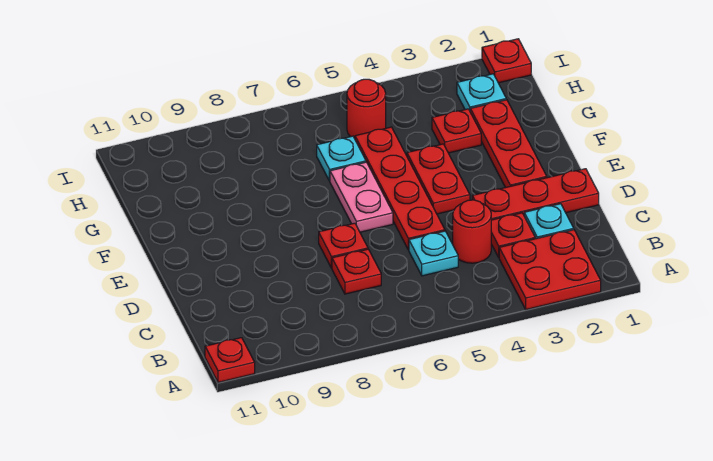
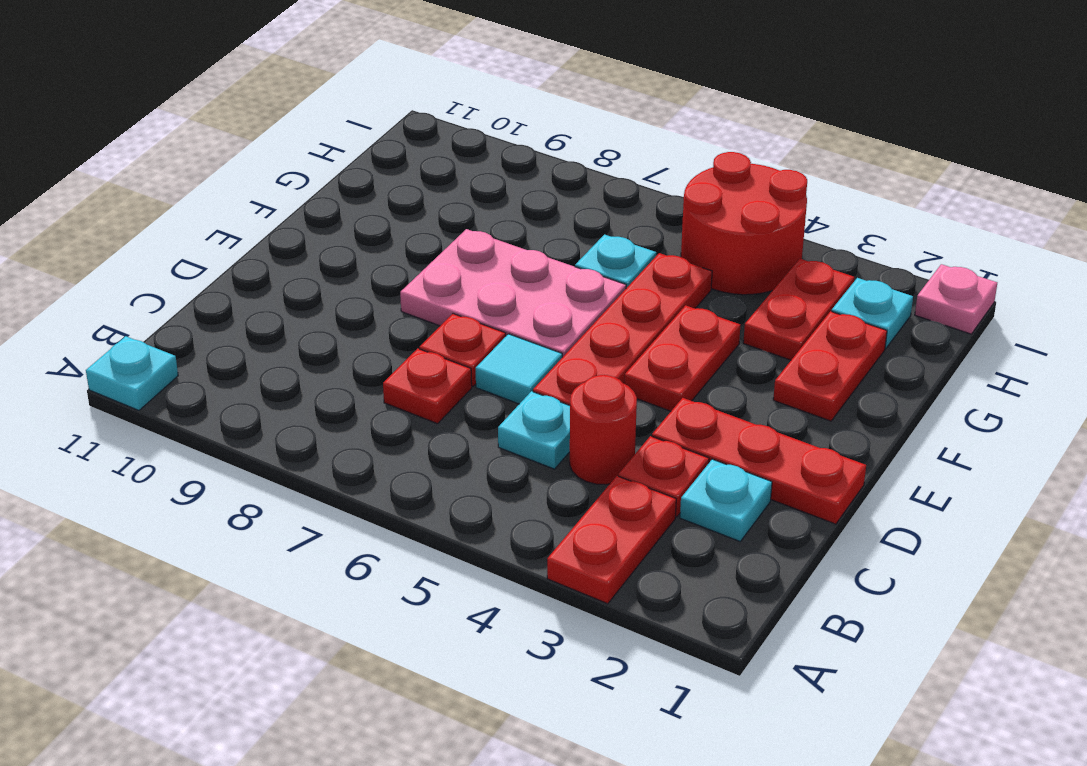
red plate A2:B3 level 1 -> red plate A3:B3 level 1
red plate A11 level 1 -> cyan plate A11 level 1
none -> cyan tile D6 level 1
red plate E2:G2 level 1 -> red plate F2:G2 level 1
pink plate E6:F6 level 1 -> pink plate E6:F8 level 1
red plate G3 level 1 -> red plate G3:H3 level 1
red round brick H5 level 1 -> red round brick H4:I5 level 1
red plate I1 level 1 -> pink plate I1 level 1

